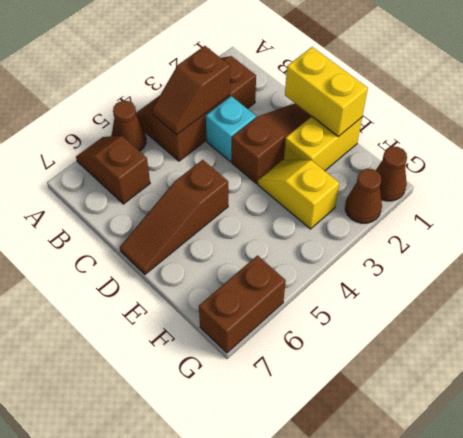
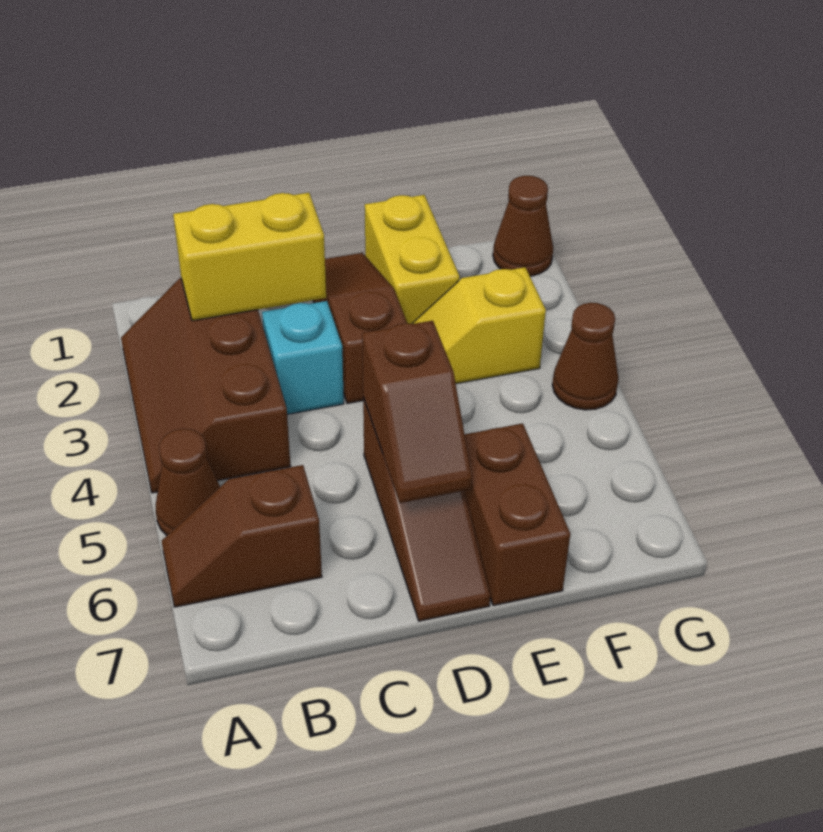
brown slope B3:B4 level 2 top 3 -> brown slope D5:D6 level 2 top 5
yellow brick D1:E1 level 2 -> yellow brick B2:C2 level 2
brown cone G2 level 1 -> brown cone G4 level 1
brown brick G6:G7 level 1 -> brown brick E6:E7 level 1

